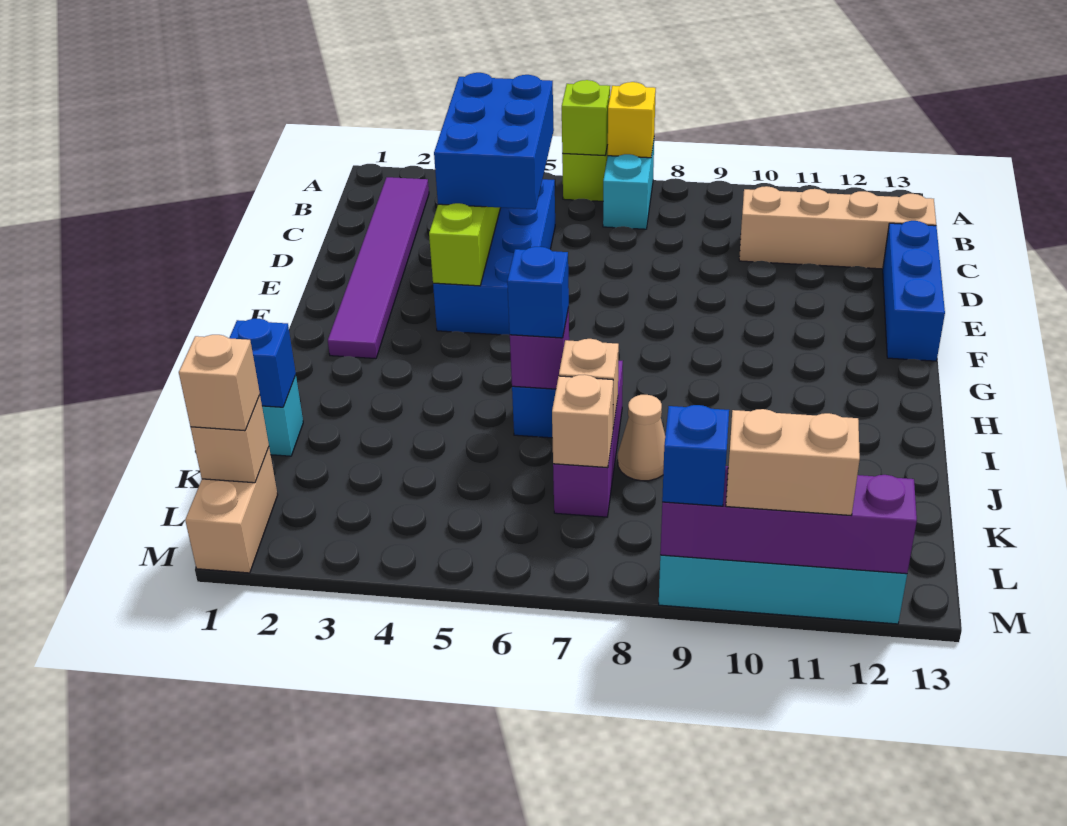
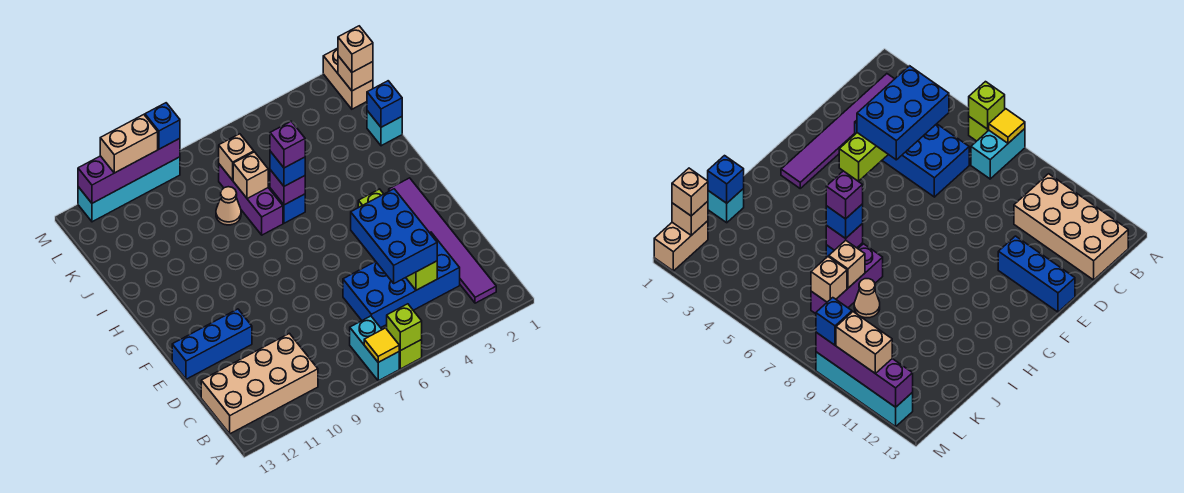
yellow brick A7 level 2 -> yellow tile A7 level 2
blue brick C4:F5 level 1 -> blue brick C3:D6 level 1
tan brick C10:C13 level 1 -> tan brick B10:C13 level 1
blue brick D13:F13 level 1 -> blue brick E11:E13 level 1
none -> purple brick I6 level 4

